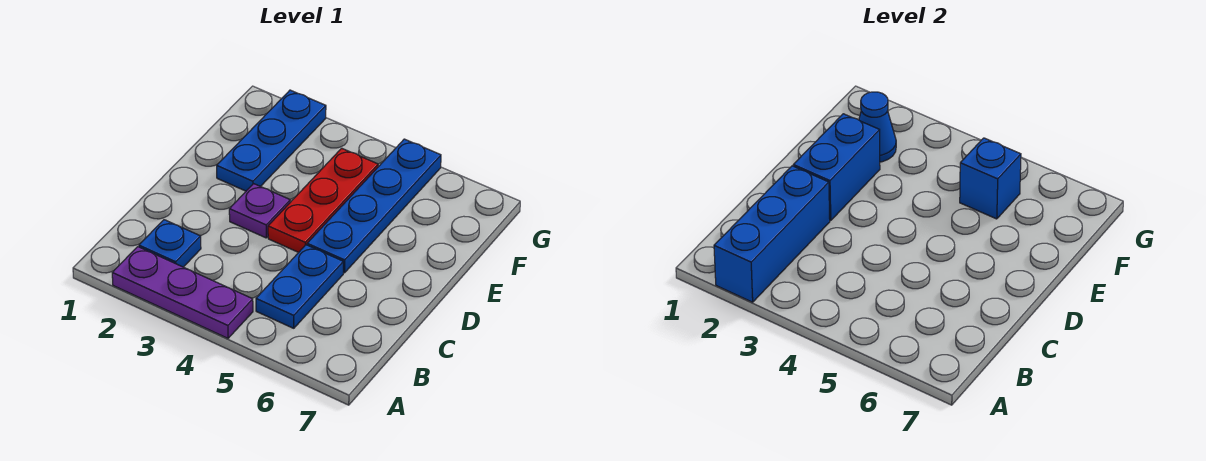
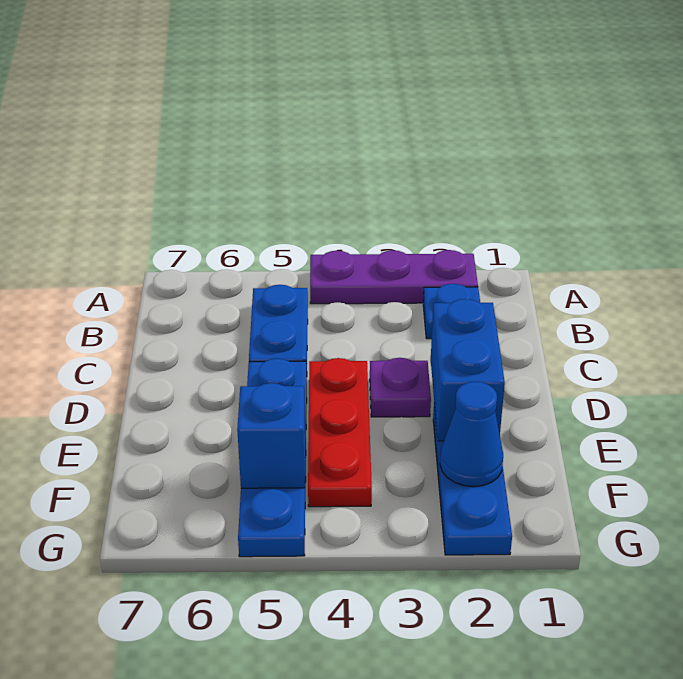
blue brick A2:C2 level 2 -> none

